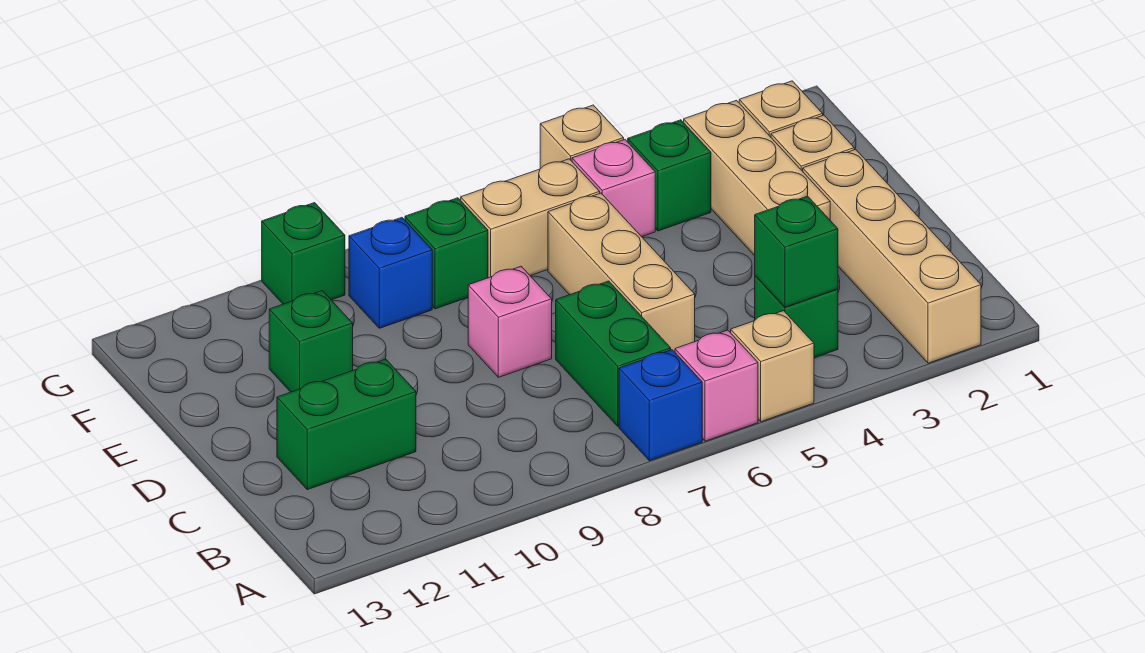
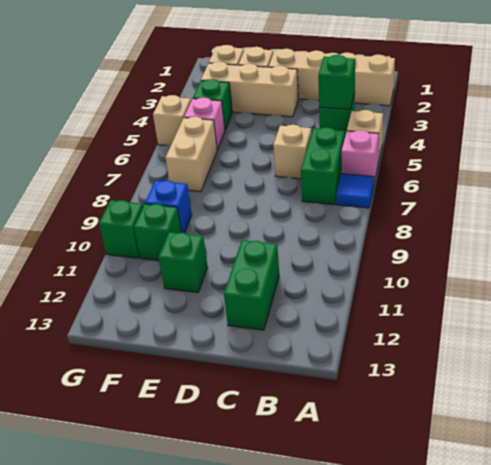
blue brick A7 level 1 -> blue tile A7 level 1
green brick B7:C7 level 1 -> green brick B6:B7 level 1
tan brick C6:E6 level 1 -> tan brick C6 level 1
pink brick D8 level 1 -> none
green brick F8 level 1 -> green brick F10 level 1

